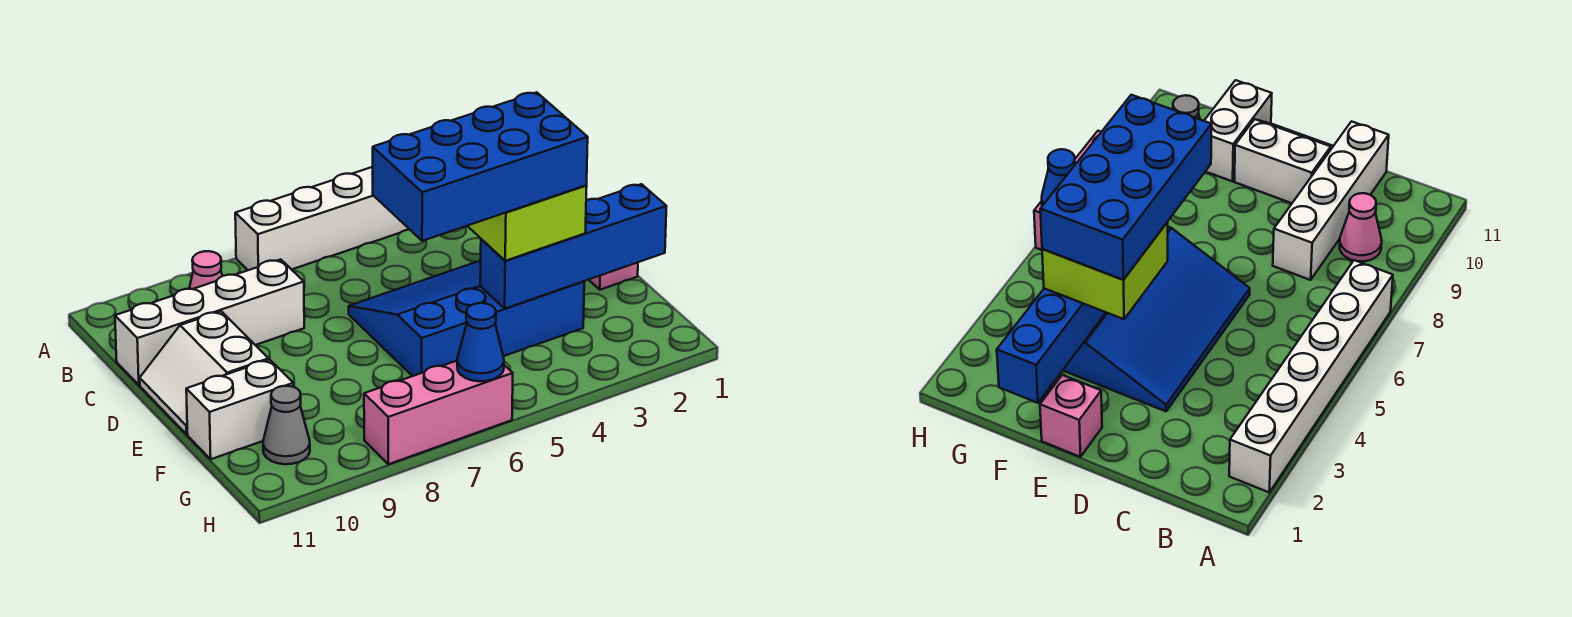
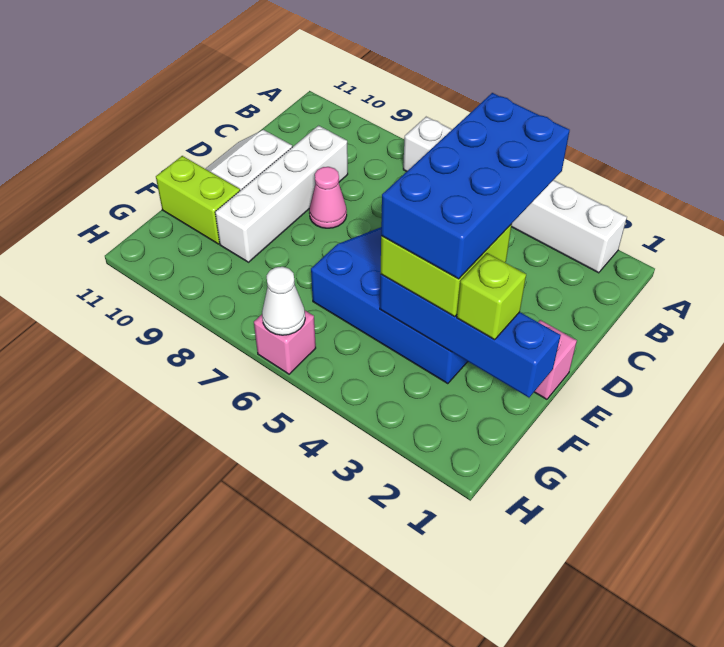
pink cone B9 level 1 -> pink cone D8 level 1
white brick C8:C11 level 1 -> white brick C9:F9 level 1
blue brick E3:F6 level 4 -> blue brick C3:F4 level 4
none -> lime brick F2 level 3
white brick F10:F11 level 1 -> lime brick F10:F11 level 1
grey cone G10 level 1 -> none
pink brick H6:H8 level 1 -> pink brick H6 level 1
blue cone H6 level 2 -> white cone H6 level 2

